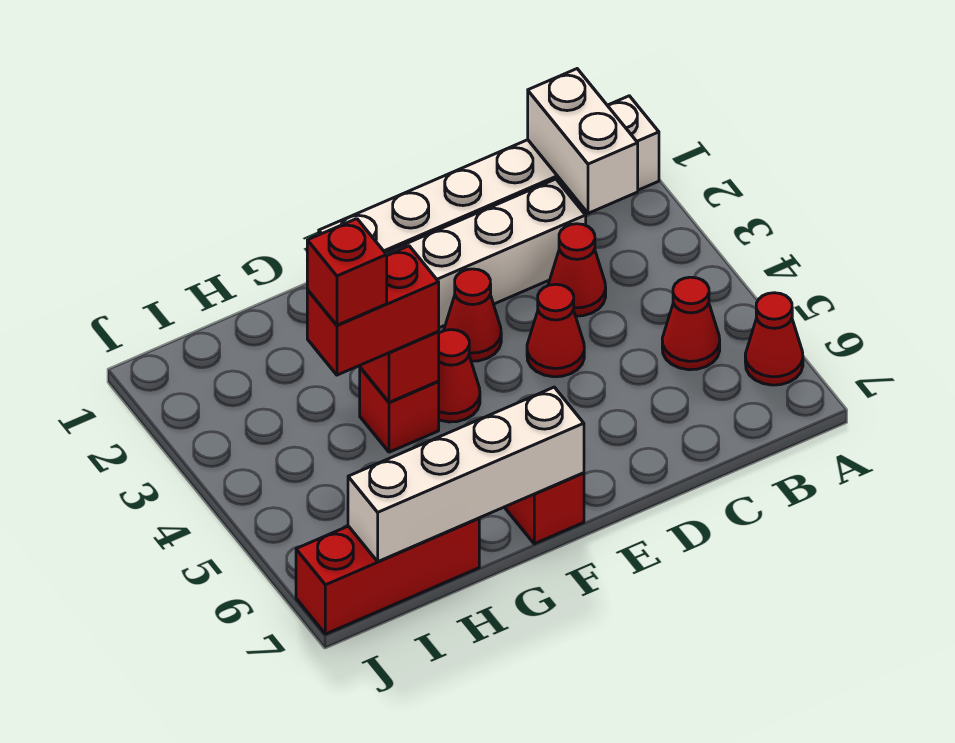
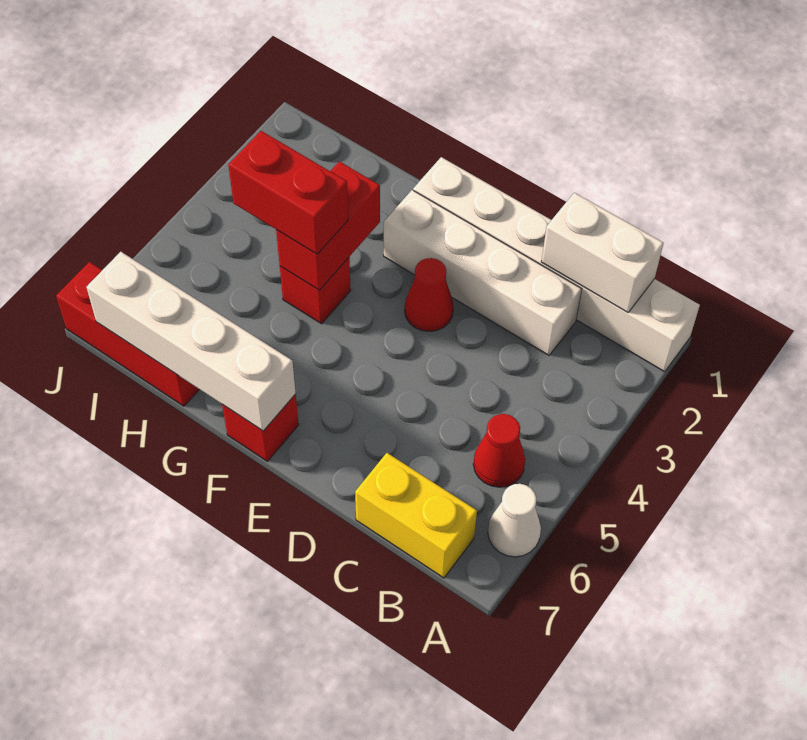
red cone A6 level 1 -> white cone A6 level 1
white brick B1:B2 level 2 -> white brick B1:C1 level 2
none -> yellow brick B7:C7 level 1
red cone C3 level 1 -> none
red cone D4 level 1 -> none
red cone F4 level 1 -> none
red brick H4 level 4 -> none

